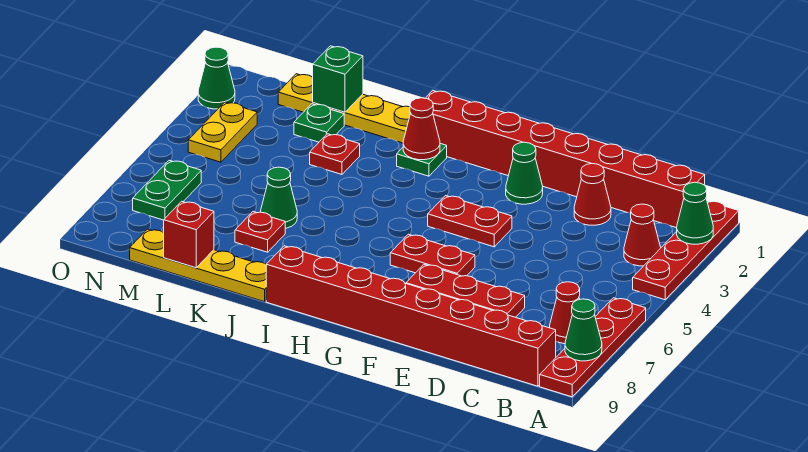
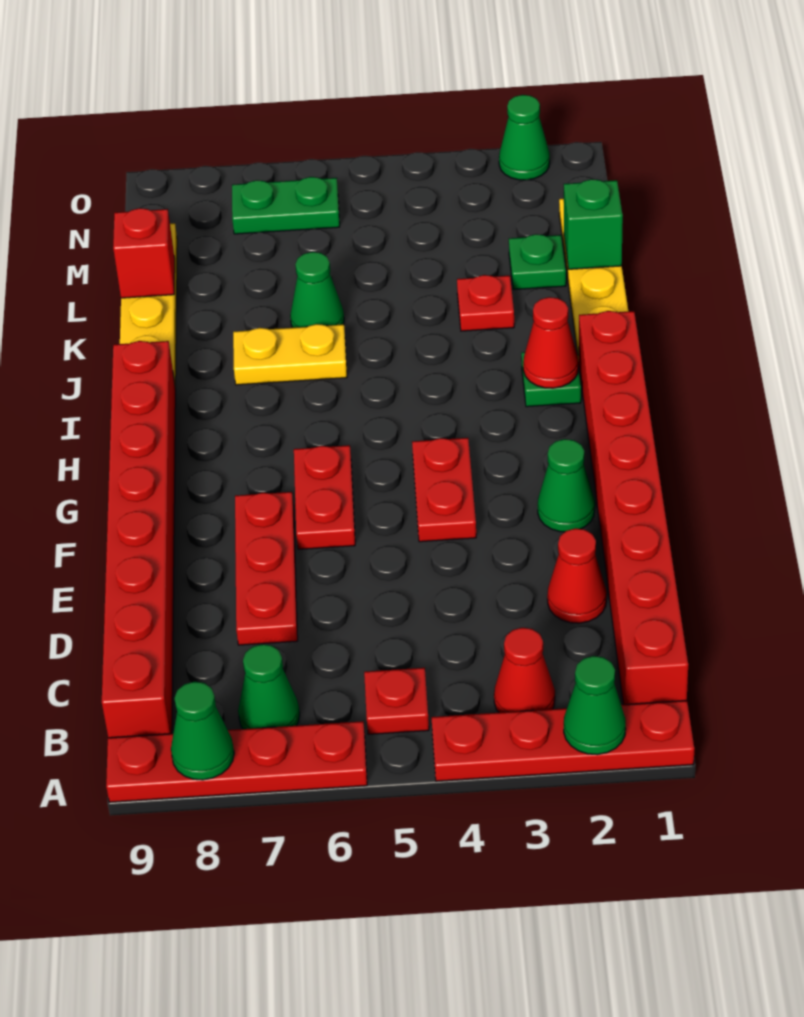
red cone B7 level 1 -> green cone B7 level 1
red plate K7 level 1 -> red plate B5 level 1
yellow plate N3:N4 level 1 -> yellow plate J6:J7 level 1

